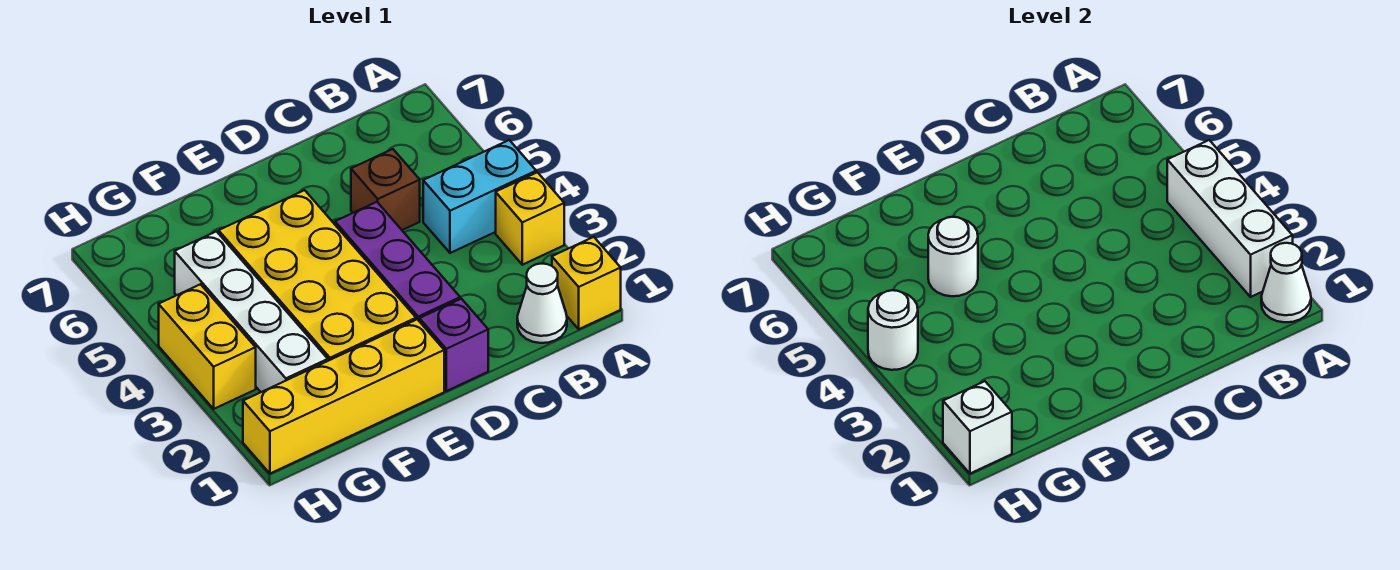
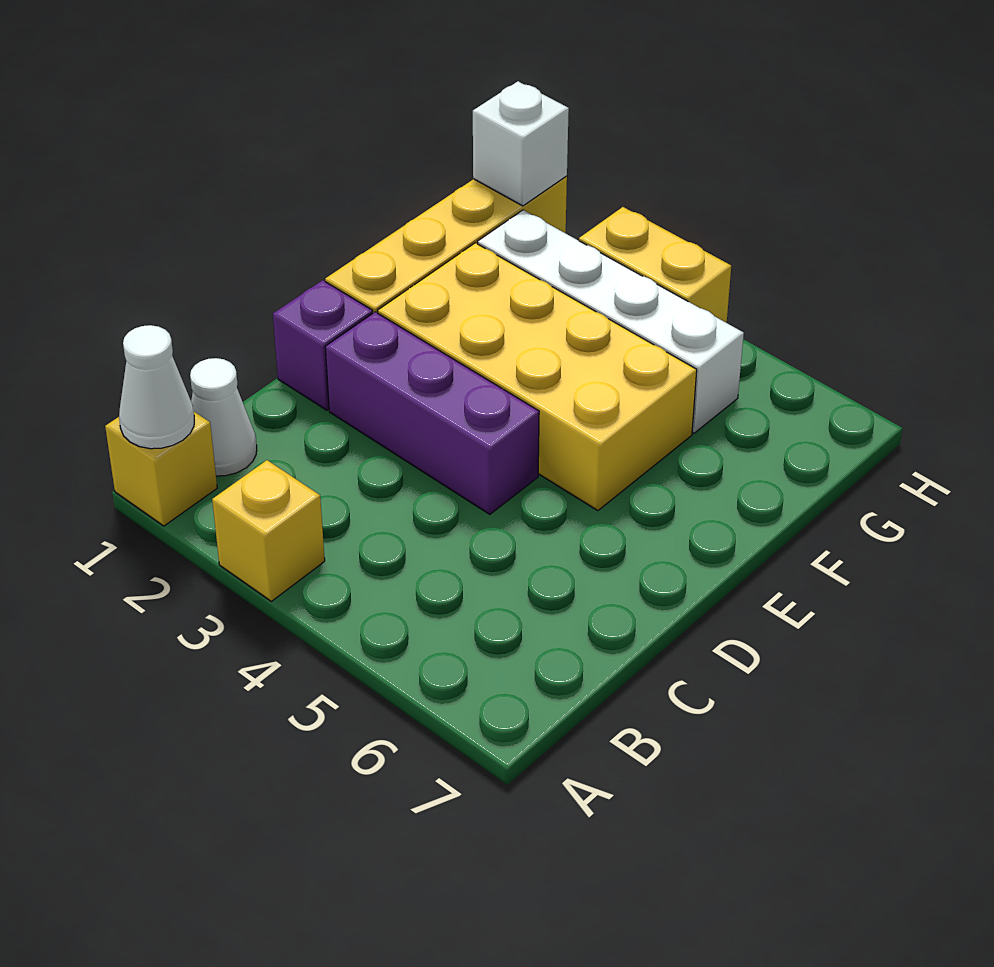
white brick A2:A4 level 2 -> none
cyan brick A4:B4 level 1 -> none
brown brick C5 level 1 -> none
white round brick F5 level 2 -> none
white round brick H4 level 2 -> none

